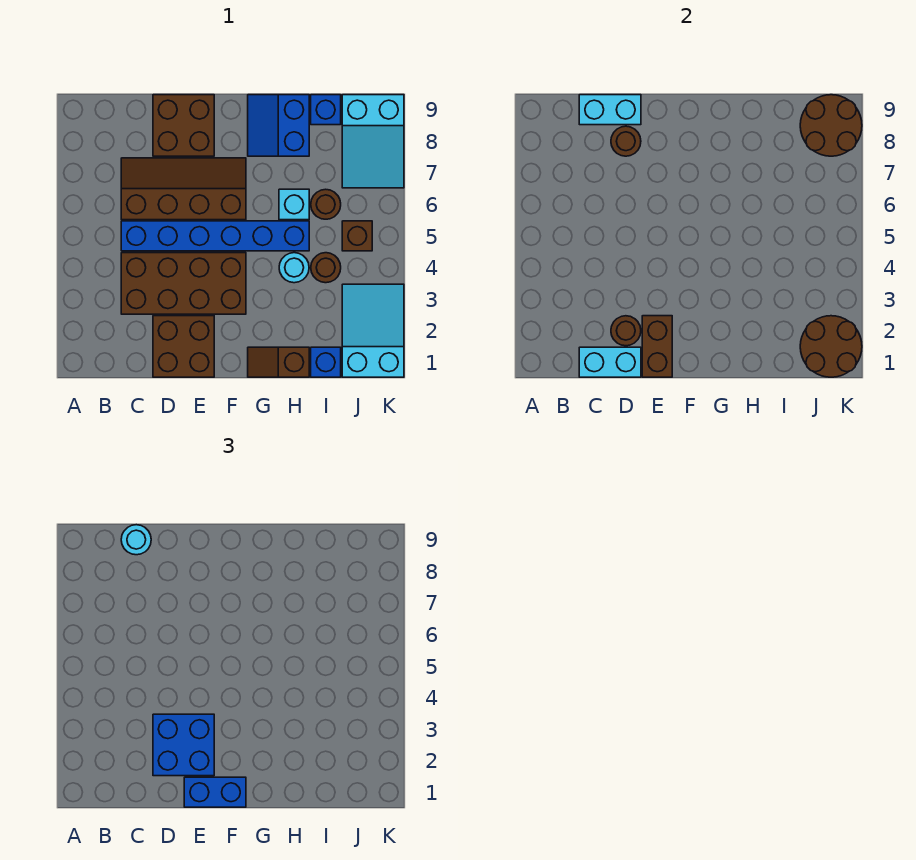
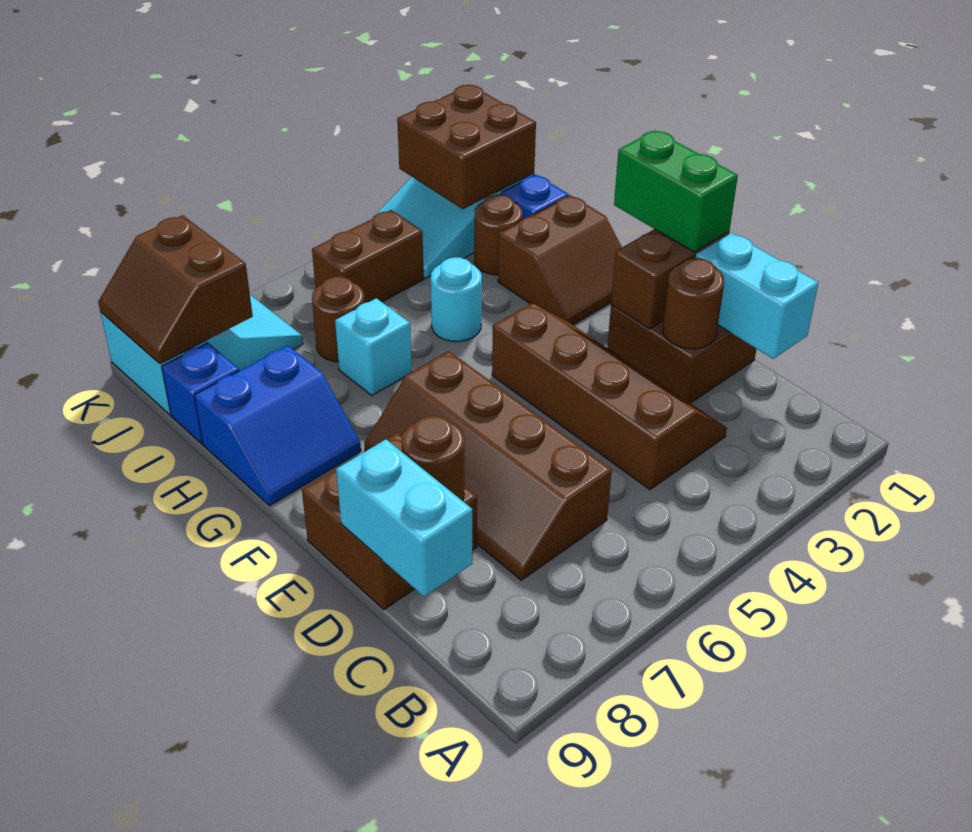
brown brick C3:F4 level 1 -> brown slope C3:F4 level 1 top 4
blue brick C5:H5 level 1 -> none
cyan round brick C9 level 3 -> none
blue brick D2:E3 level 3 -> none
blue brick E1:F1 level 3 -> green brick E1:F1 level 3
brown slope G1:H1 level 1 top H -> brown slope G1:H2 level 1 top H
brown round brick I4 level 1 -> brown round brick I2 level 1
brown round brick J1:K2 level 2 -> brown brick J1:K2 level 2
brown brick J5 level 1 -> brown brick J4:J5 level 1
brown round brick J8:K9 level 2 -> brown slope J8:K9 level 2 top 8

